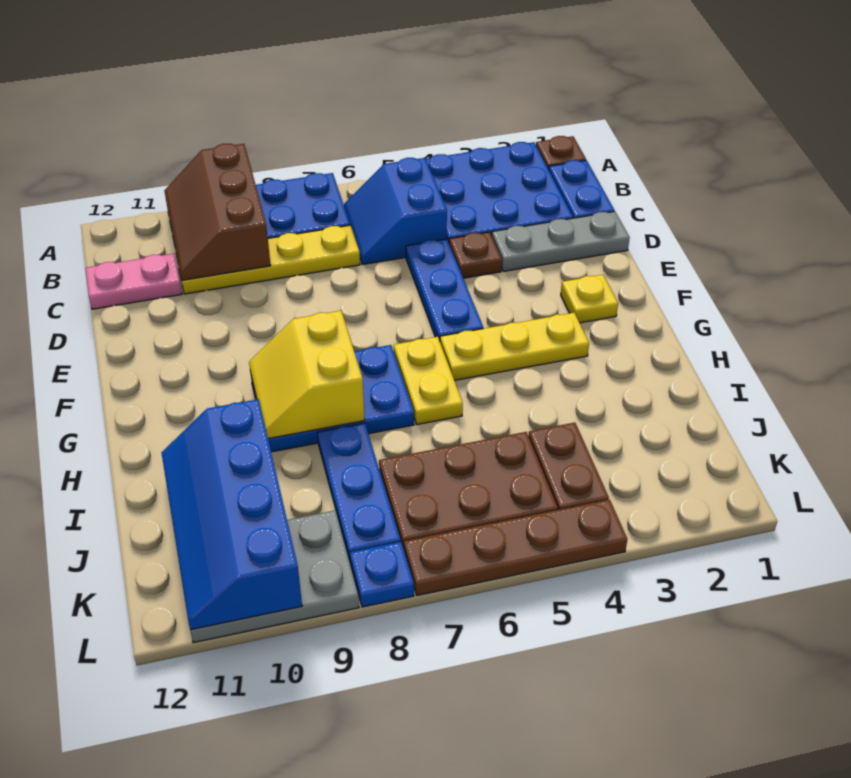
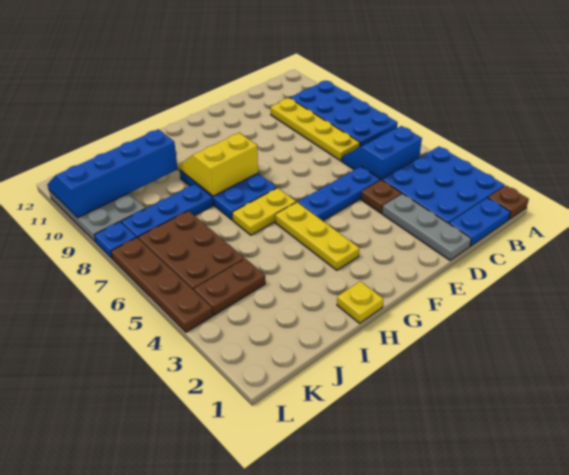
brown slope A9:C10 level 2 top 9 -> none
pink plate C11:C12 level 1 -> none
yellow plate F2 level 1 -> yellow plate H1 level 1

